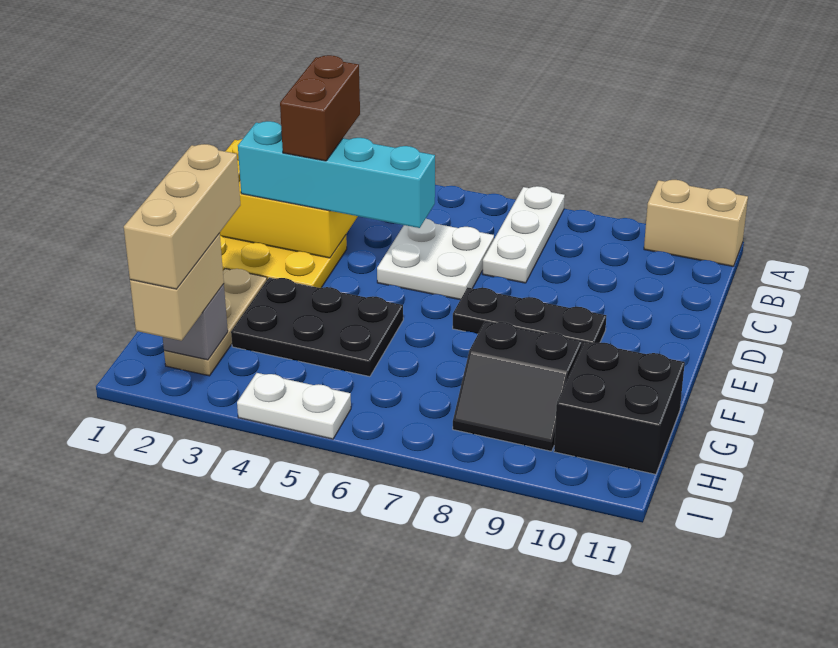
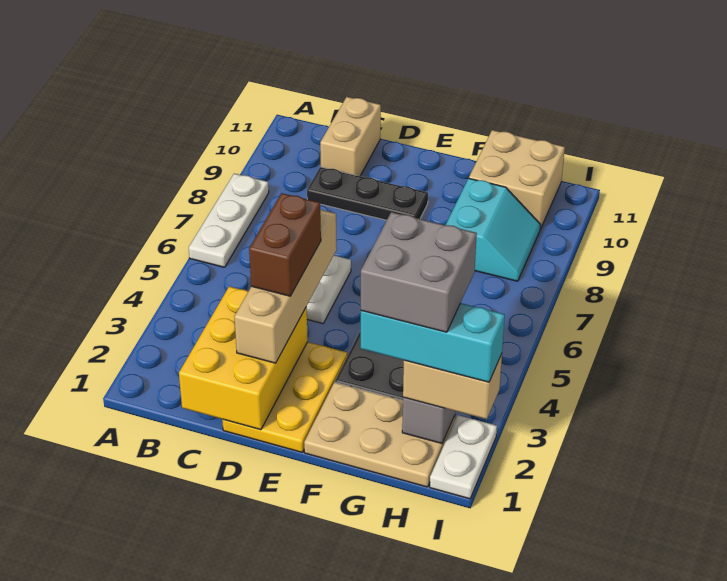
white plate A7:C7 level 1 -> white plate A6:A8 level 1
tan brick A10:A11 level 1 -> tan brick C10:C11 level 1
brown brick C3:D3 level 4 -> brown brick D3:D4 level 4
cyan brick D2:D5 level 3 -> tan brick D2:D5 level 3
black plate E7:E9 level 1 -> black plate C9:E9 level 1
tan plate F2:H2 level 1 -> tan plate F1:H2 level 1
tan brick G2:I2 level 4 -> cyan brick G2:I2 level 4
none -> grey brick G2:H3 level 5
black slope G8:H9 level 1 top G -> cyan slope G8:H9 level 1 top G
black brick G10:H11 level 1 -> tan brick G10:H11 level 1
white plate I4:I5 level 1 -> white plate I1:I2 level 1

